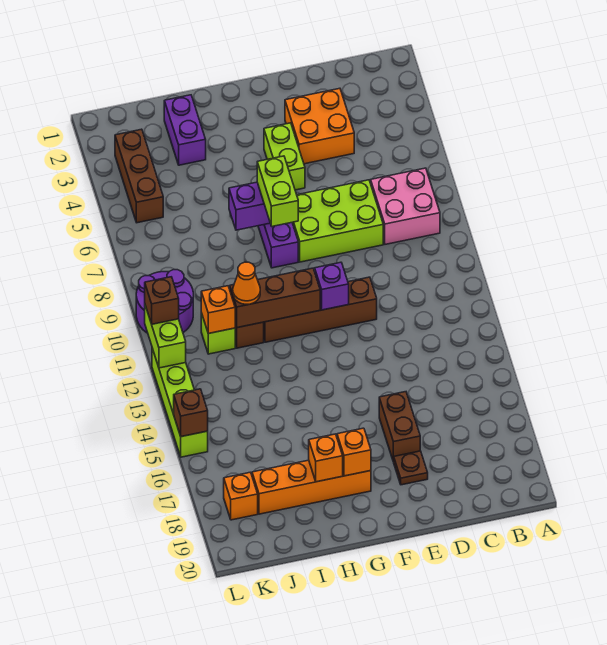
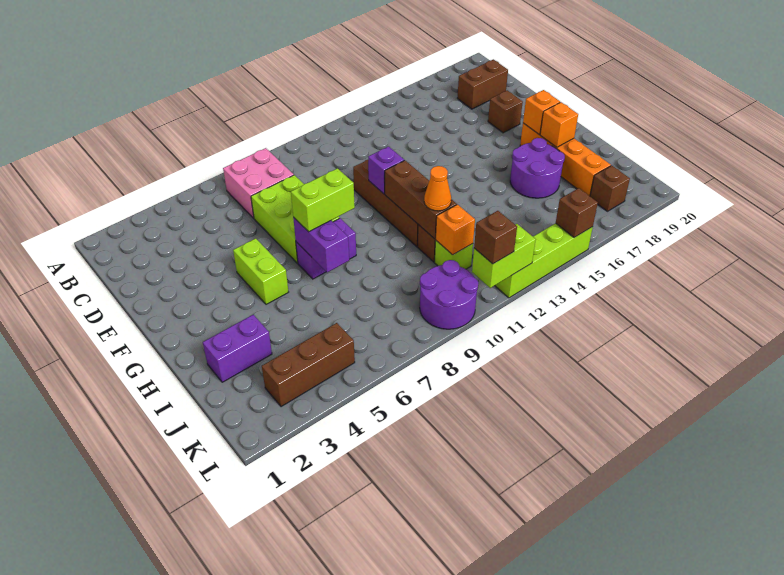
orange brick D3:E4 level 1 -> none
brown brick E16:E17 level 1 -> brown brick C18:C19 level 1
brown plate E18 level 1 -> brown brick E18 level 1
lime brick F4:F5 level 1 -> lime brick F5:G5 level 1
none -> purple round brick H16:I17 level 1
orange brick K18 level 1 -> brown brick K18 level 1

